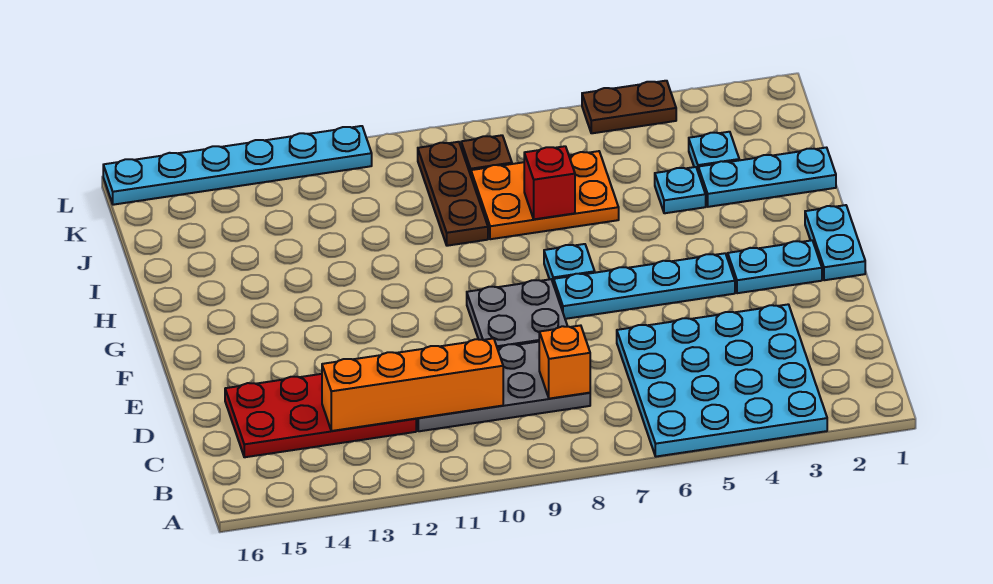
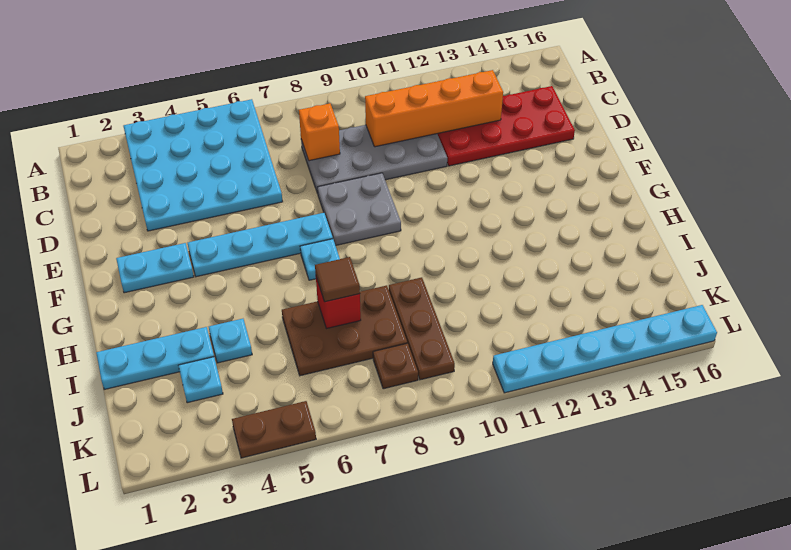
cyan plate F1:G1 level 1 -> none
orange plate I6:J8 level 1 -> brown plate I6:J8 level 1
none -> brown tile I7 level 3

